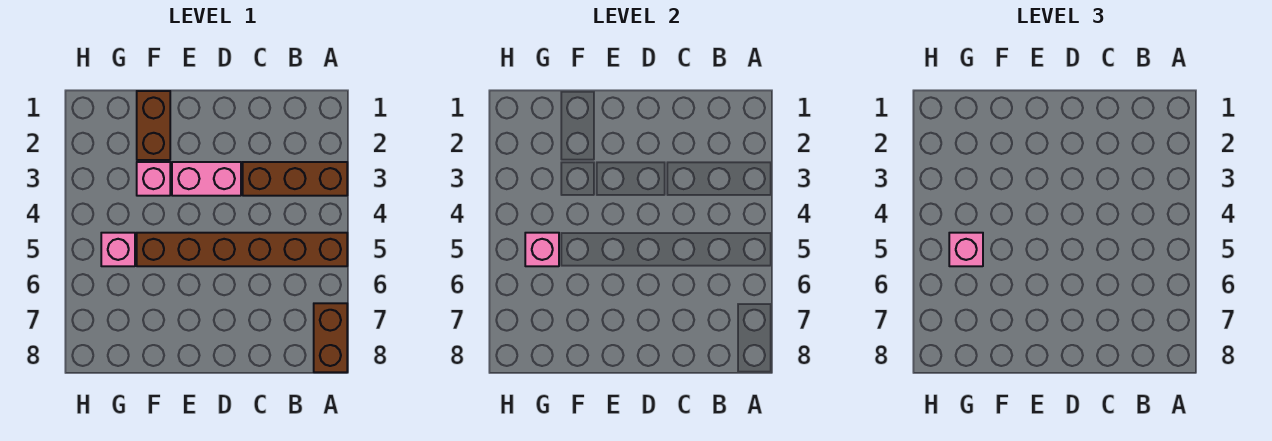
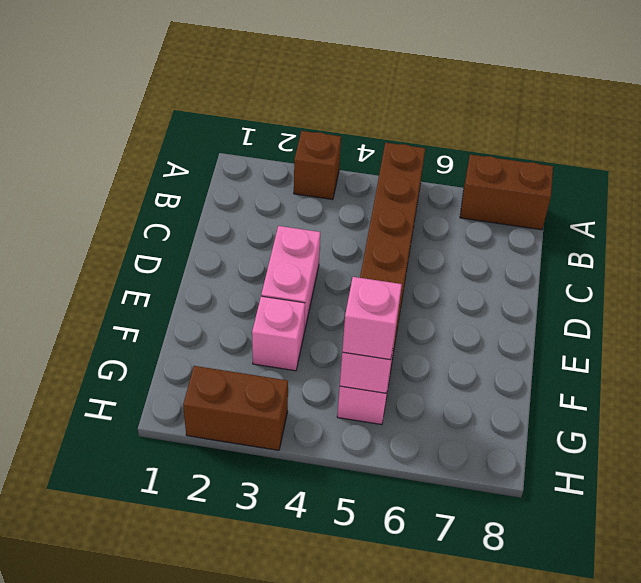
brown brick A3:C3 level 1 -> brown brick A3 level 1
brown brick F1:F2 level 1 -> brown brick H2:H3 level 1

